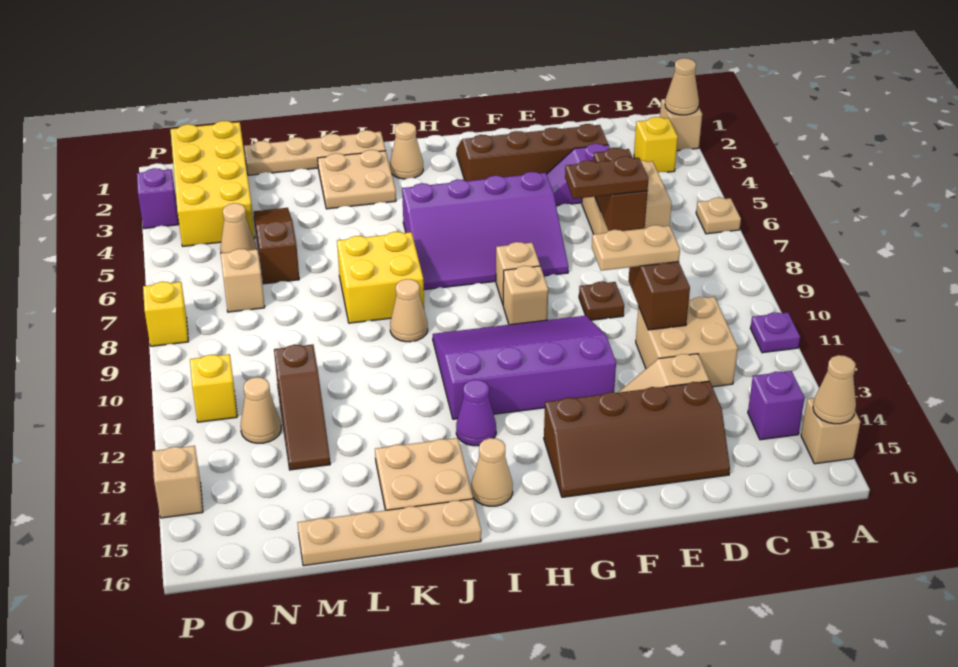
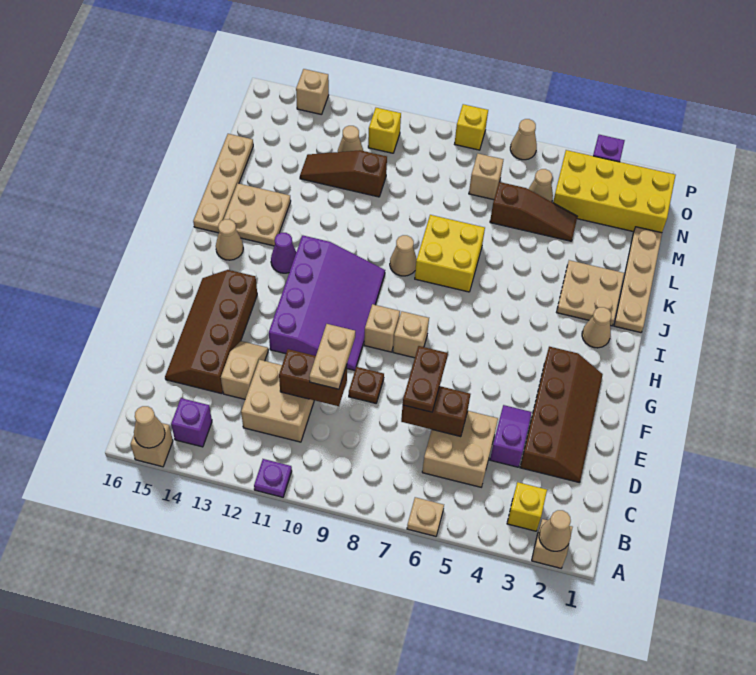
purple slope F5:I7 level 1 top 5 -> none
none -> tan cone P6 level 1

